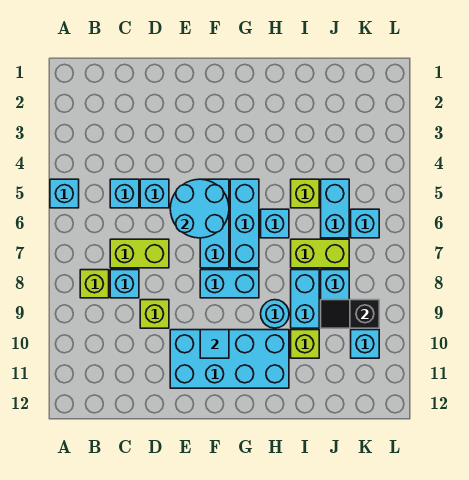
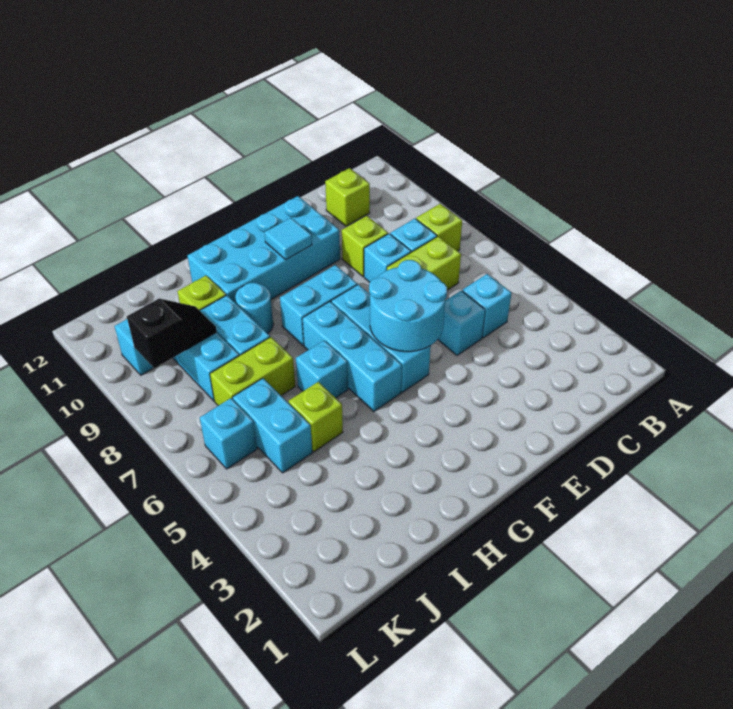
cyan brick A5 level 1 -> cyan brick D8 level 1
none -> lime brick C11 level 1

